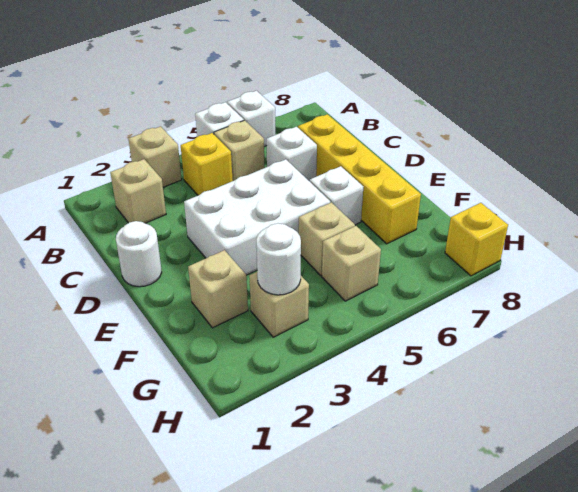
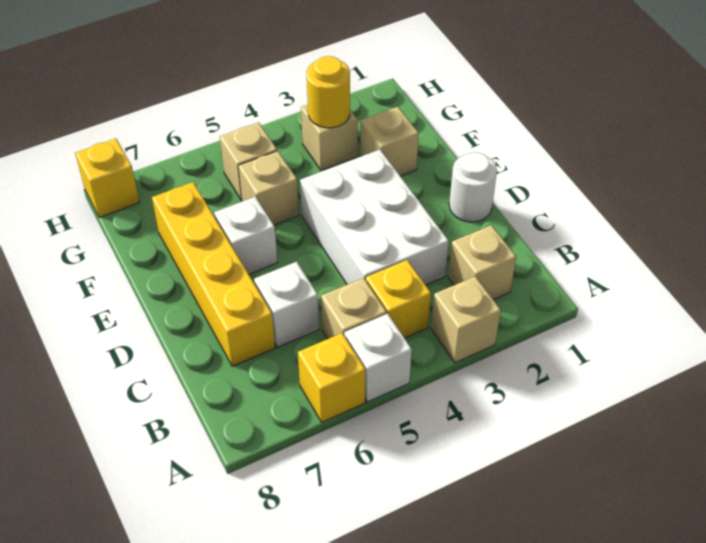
white brick A6 level 1 -> yellow brick A6 level 1
white brick D3:E5 level 1 -> white brick C3:E4 level 1
white round brick G3 level 2 -> yellow round brick G3 level 2

